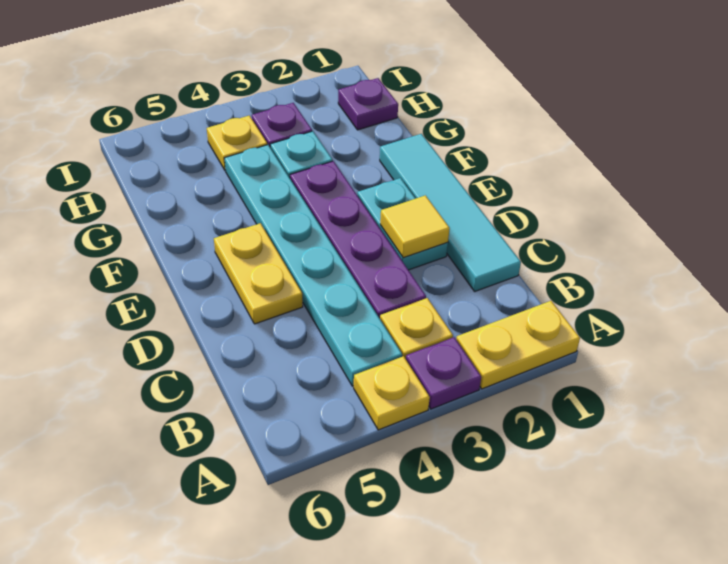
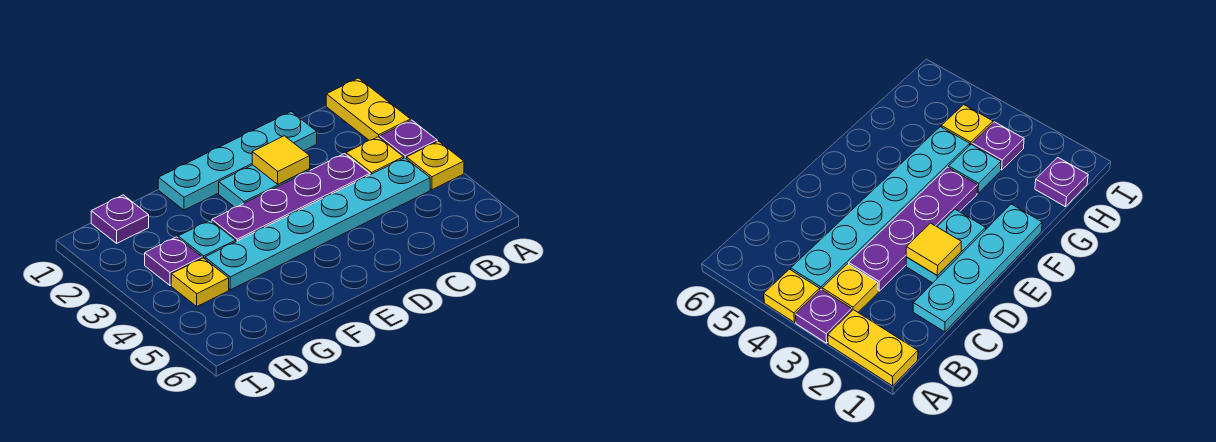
cyan tile C1:F1 level 1 -> cyan plate C1:F1 level 1
yellow plate D5:E5 level 1 -> none

